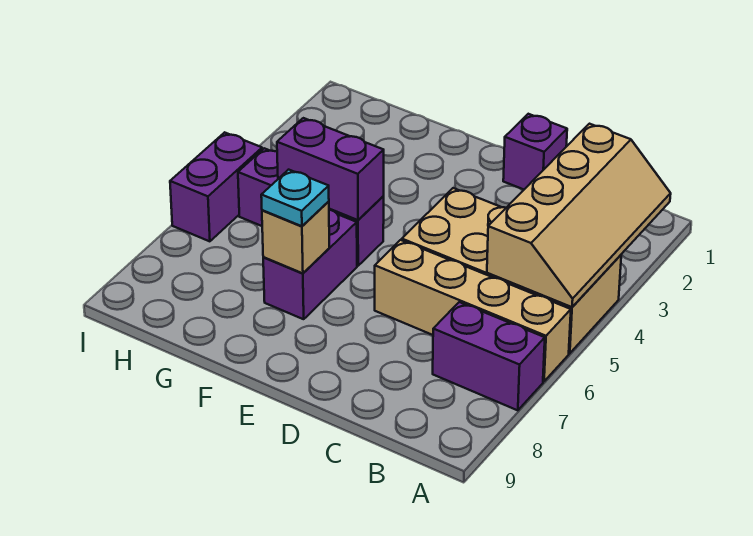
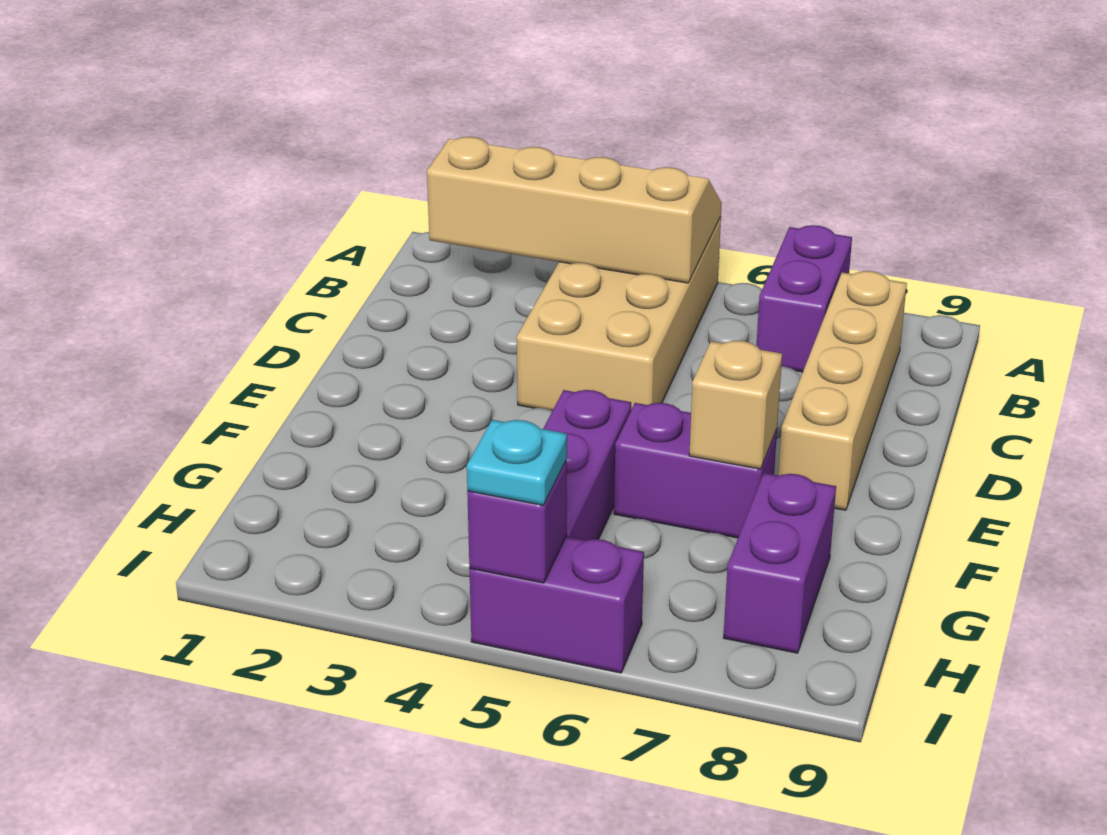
tan brick A6:D6 level 1 -> tan brick B8:E8 level 1
purple brick D1 level 1 -> purple brick I5 level 2
purple brick F5:G5 level 2 -> purple brick G8:H8 level 1
cyan plate F7 level 3 -> cyan plate I5 level 3

